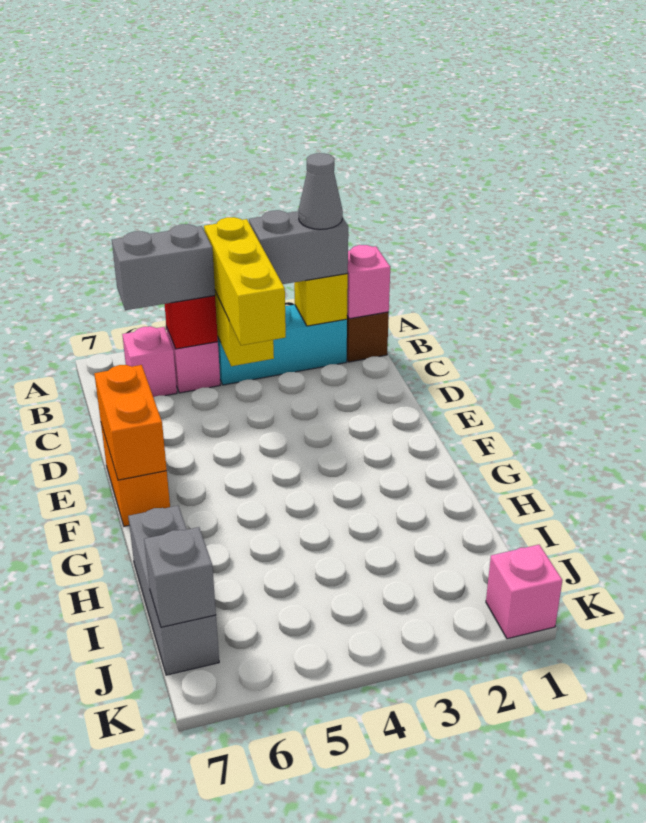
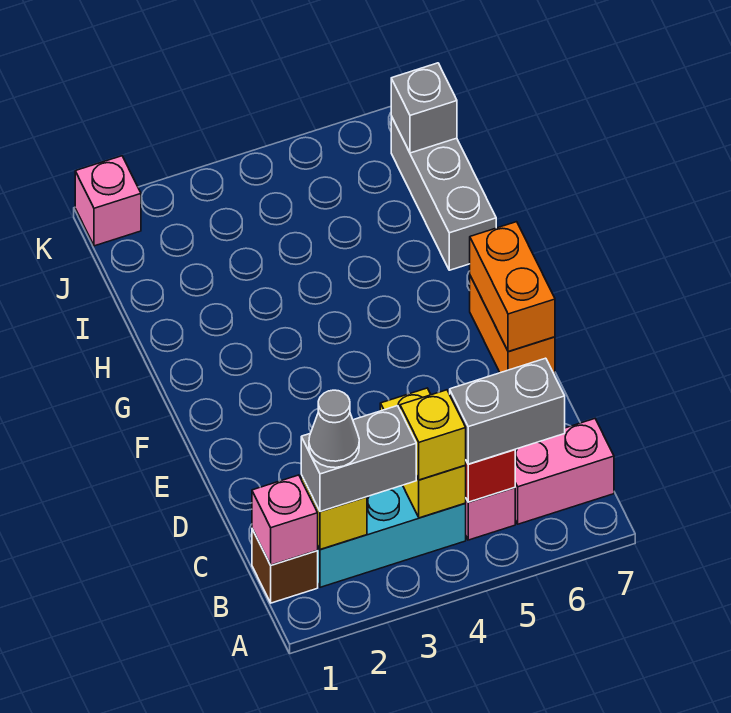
yellow brick B4:D4 level 3 -> yellow brick B4 level 3
pink brick B6 level 1 -> pink brick B6:B7 level 1

